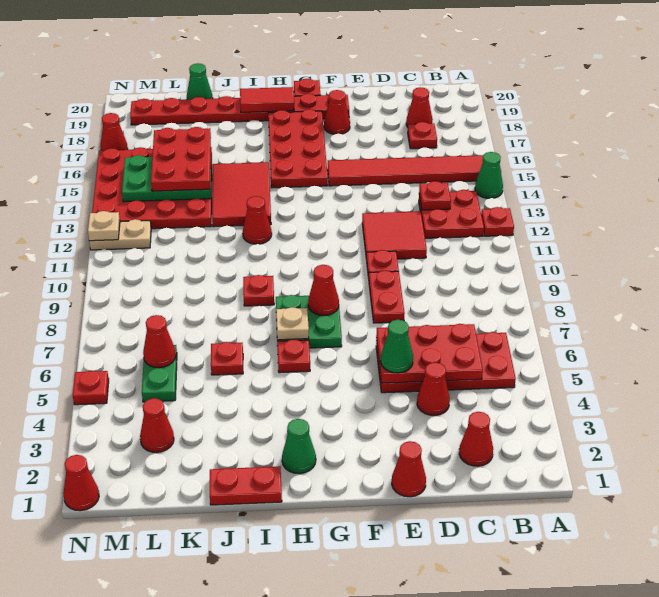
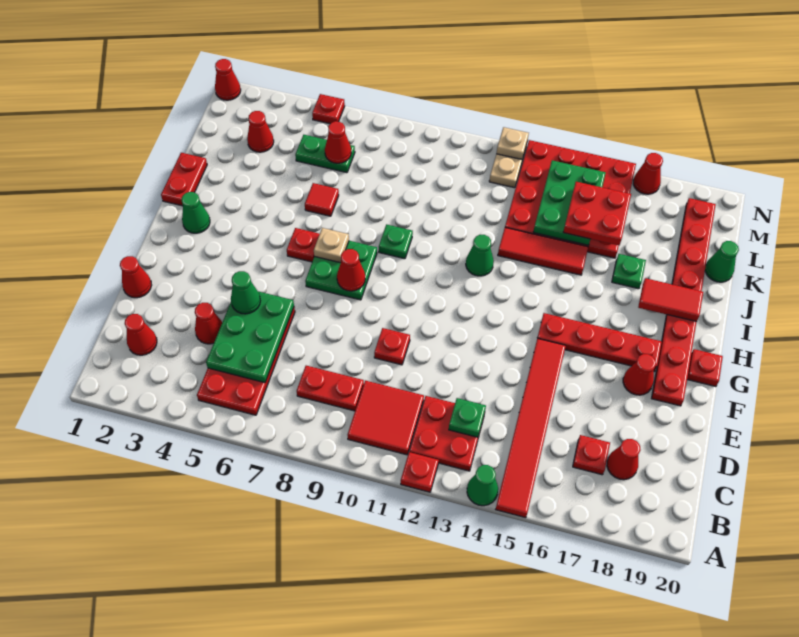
red plate C5:E6 level 2 -> green plate C5:E6 level 2
red plate C13 level 2 -> green plate C13 level 2
red tile D11:E12 level 1 -> red tile B10:C11 level 1
red plate E8:E9 level 1 -> red plate C8:C9 level 1
red plate G15:H18 level 1 -> red plate G15:G18 level 1
red tile H19:I19 level 2 -> red tile I18:I19 level 2
red plate I9 level 1 -> green plate I9 level 1
red cone I12 level 1 -> green cone I12 level 1
red tile I13:J15 level 1 -> red tile J13:J15 level 1
red plate J6 level 1 -> red tile J6 level 1
none -> green plate J17 level 1
red plate K14:L16 level 3 -> red plate K15:L16 level 3

